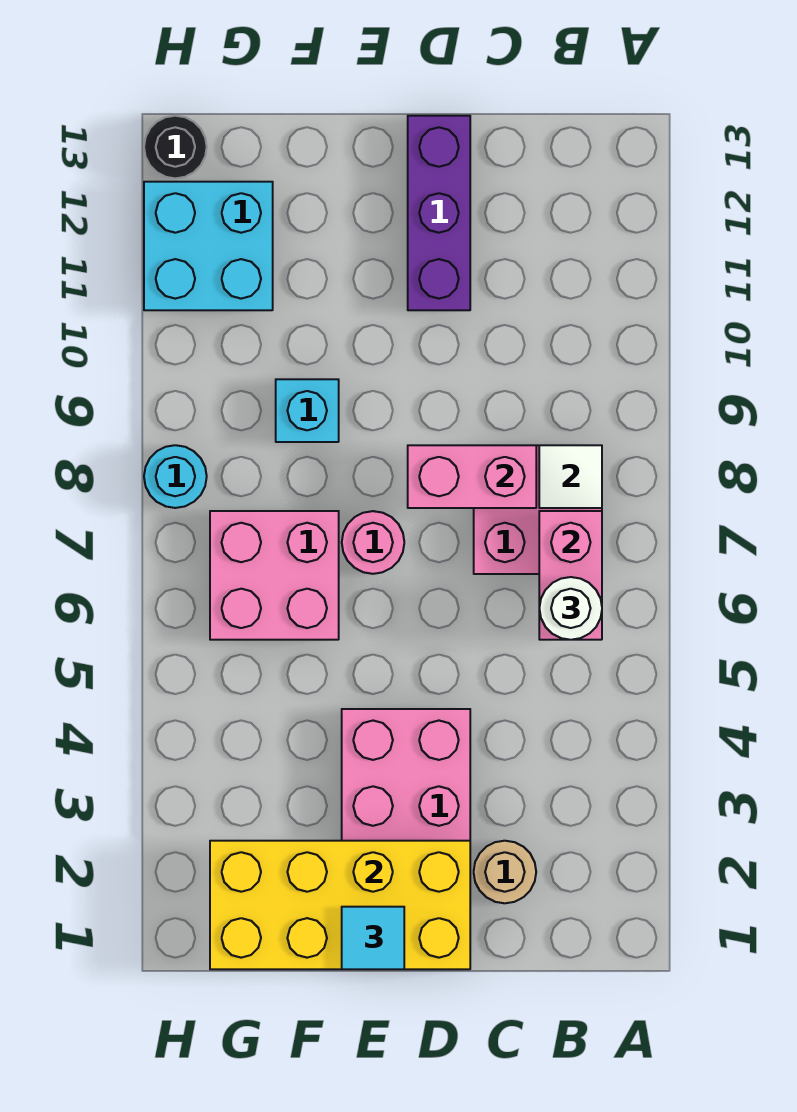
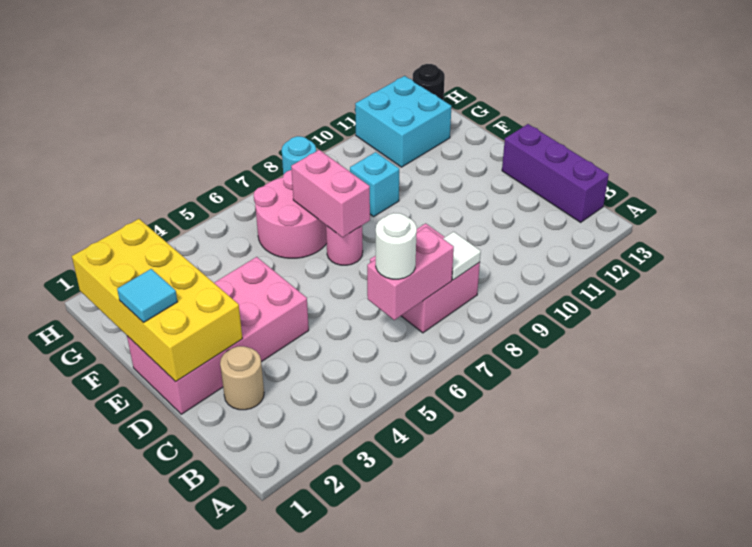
pink brick C8:D8 level 2 -> pink brick E7:F7 level 2
purple brick D11:D13 level 1 -> purple brick B13:D13 level 1
pink brick F6:G7 level 1 -> pink round brick F6:G7 level 1

